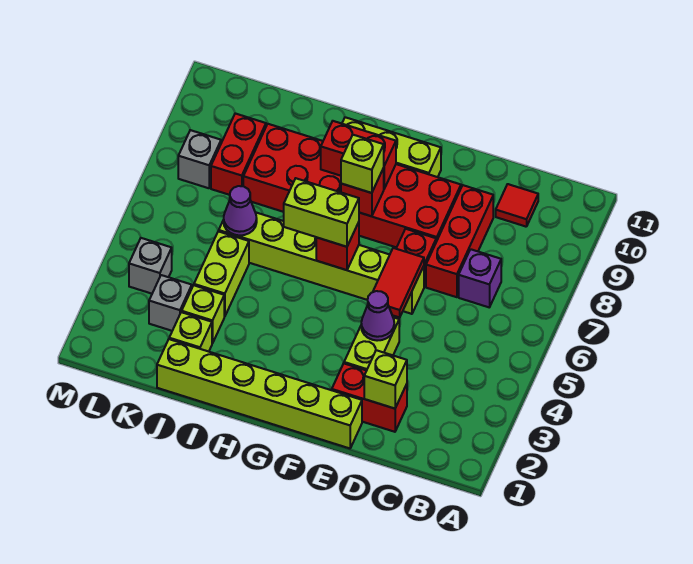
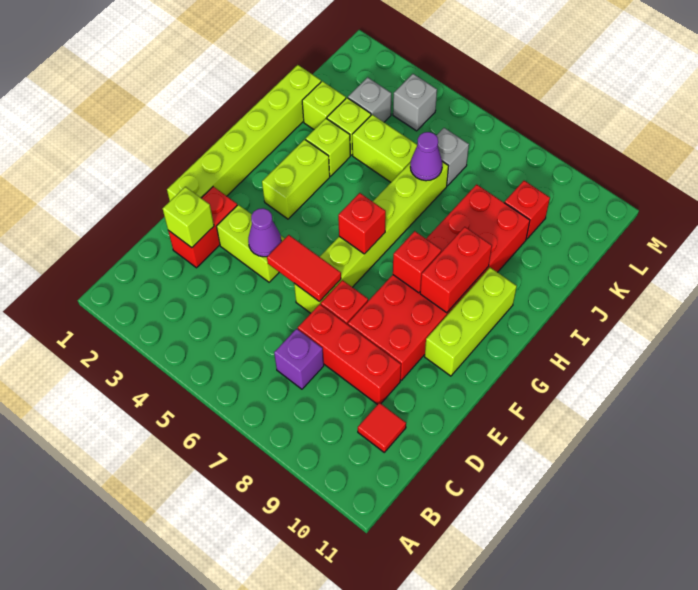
lime brick G6:H6 level 3 -> lime brick G3:H3 level 1
lime brick G8 level 3 -> lime brick I3 level 1
red brick K8:K9 level 1 -> red brick K9 level 1
grey brick L8 level 1 -> grey brick K6 level 1

